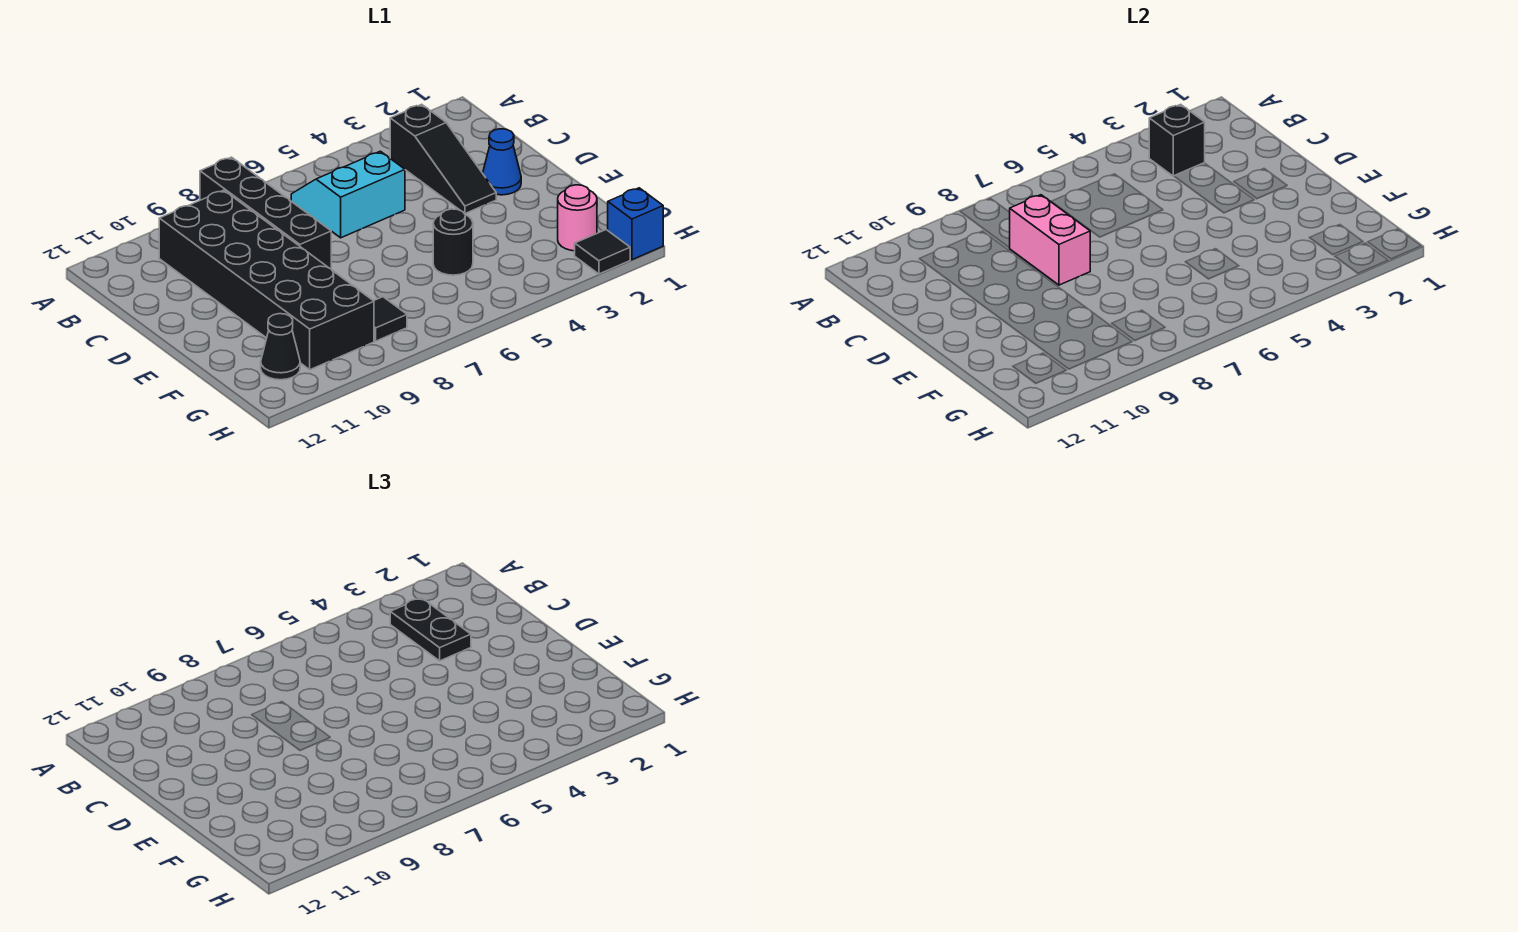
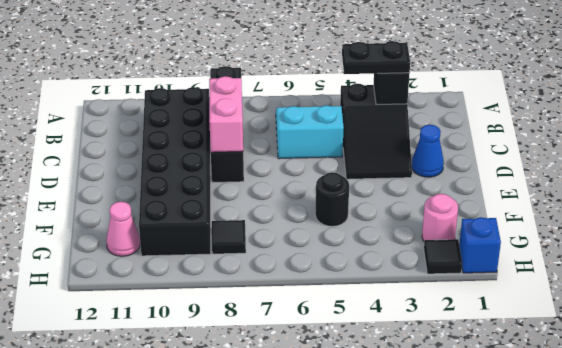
black slope B3:D3 level 1 top B -> black slope B3:D4 level 1 top B
black plate B3:C3 level 3 -> black plate B3:B4 level 3
black cone G11 level 1 -> pink cone G11 level 1

